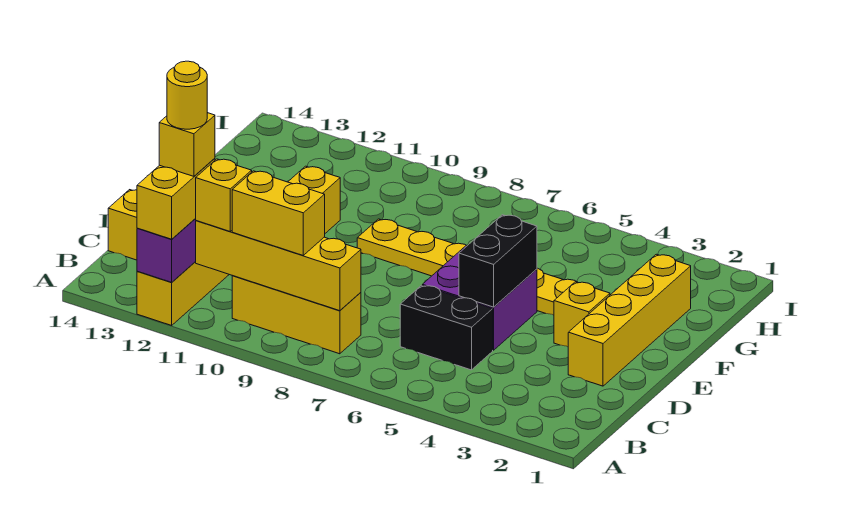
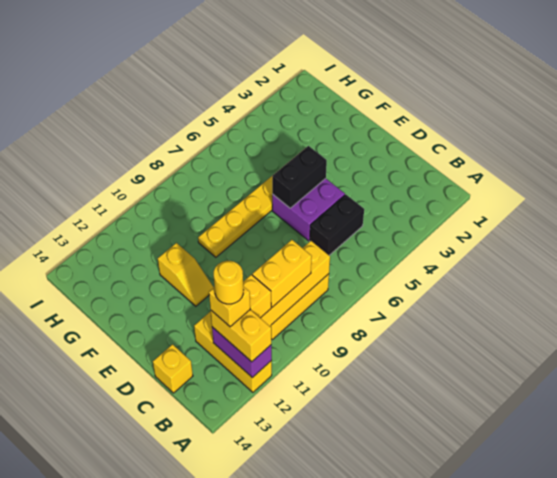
yellow brick D2:G2 level 1 -> none
black brick D5:E5 level 2 -> black brick E5:E6 level 2
yellow brick E3 level 1 -> none

